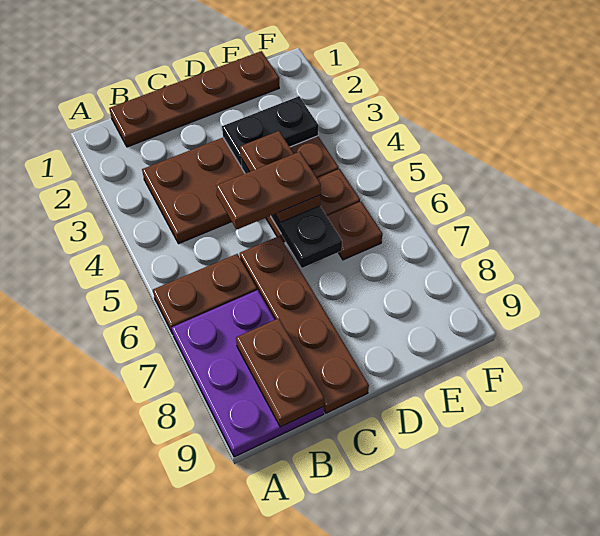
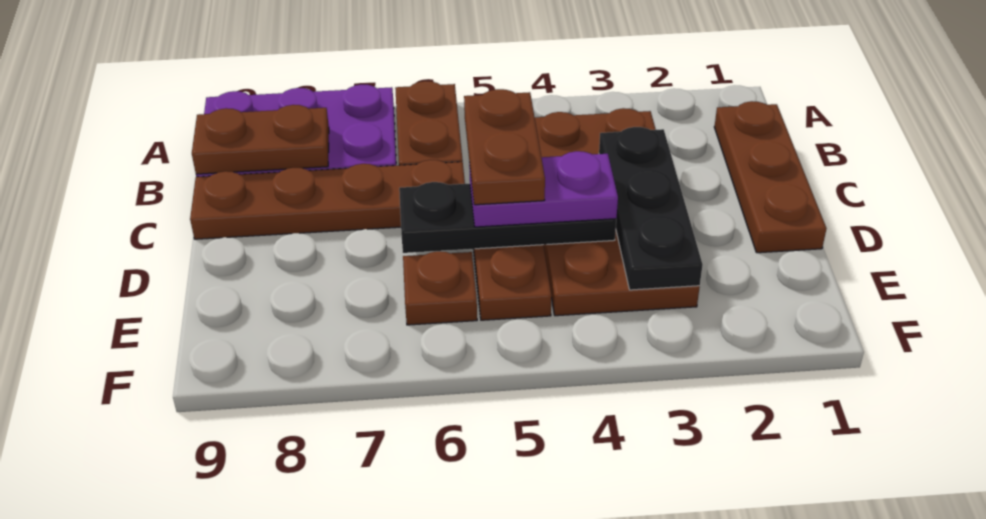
brown plate B1:E1 level 1 -> brown plate B1:D1 level 1
black plate D3:E3 level 2 -> black plate C3:E3 level 2
brown plate D4:D5 level 3 -> purple plate D4:D5 level 3

